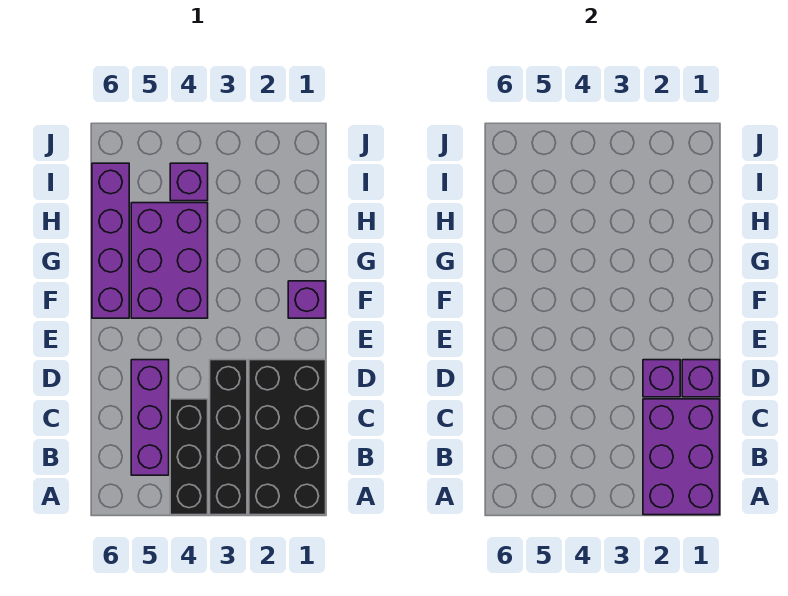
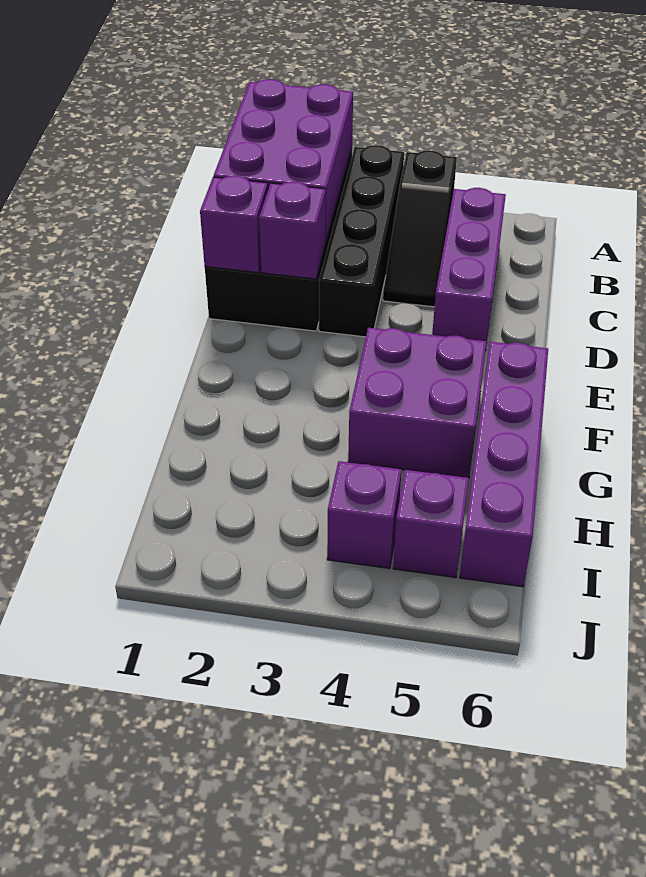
black brick A4:C4 level 1 -> black slope A4:C4 level 1 top A
purple brick F1 level 1 -> purple brick I5 level 1
purple brick F4:H5 level 1 -> purple brick F4:G5 level 1

